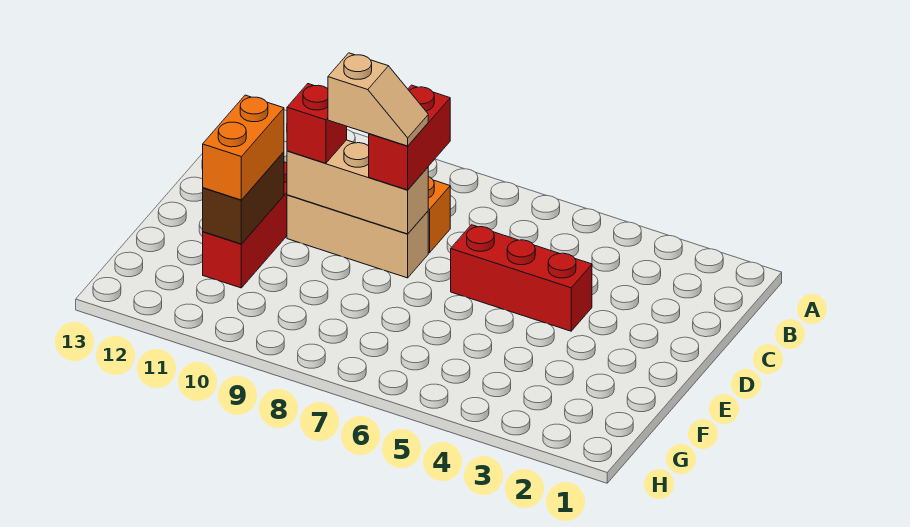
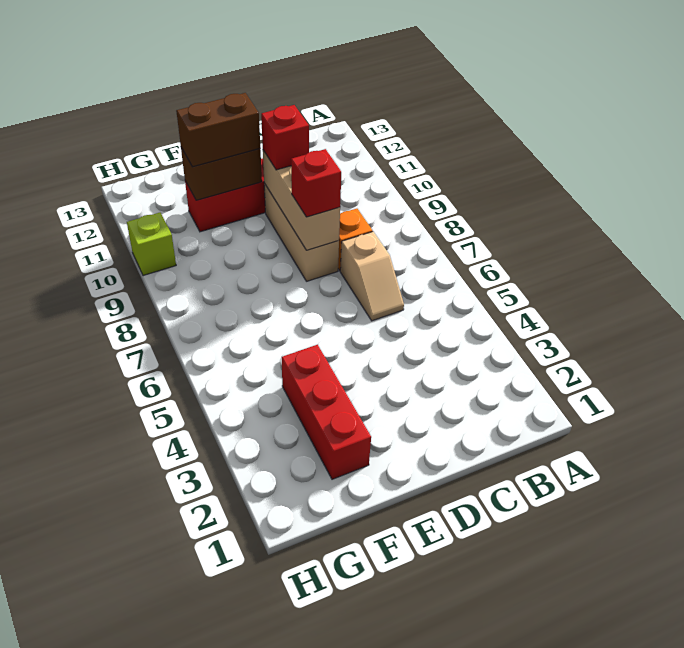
red brick C8:D8 level 3 -> red brick D8 level 3
red brick D4:D6 level 1 -> red brick F2:F4 level 1
tan slope D8:D9 level 4 top 9 -> tan slope C6:C7 level 1 top 7
orange brick E11:F11 level 3 -> brown brick E11:F11 level 3
none -> lime brick H10 level 1

